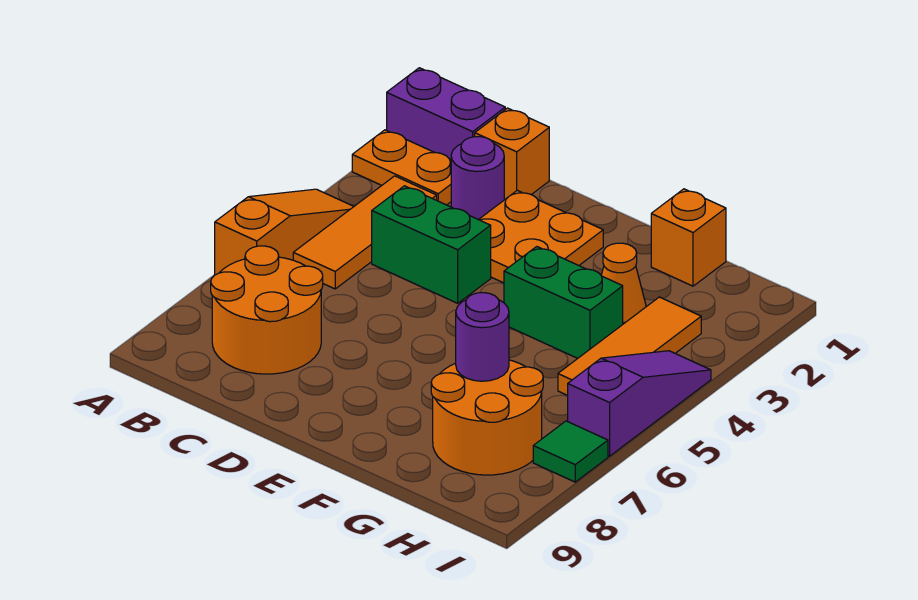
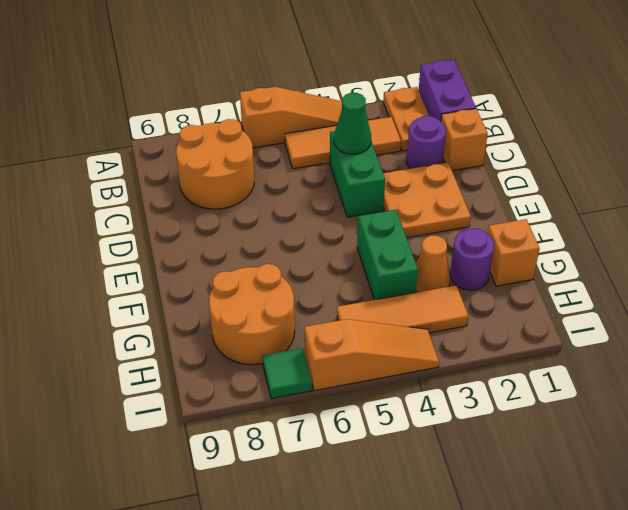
none -> green cone C4 level 2
purple round brick G7 level 2 -> purple round brick G2 level 1
purple slope I4:I6 level 1 top 6 -> orange slope I4:I6 level 1 top 6

